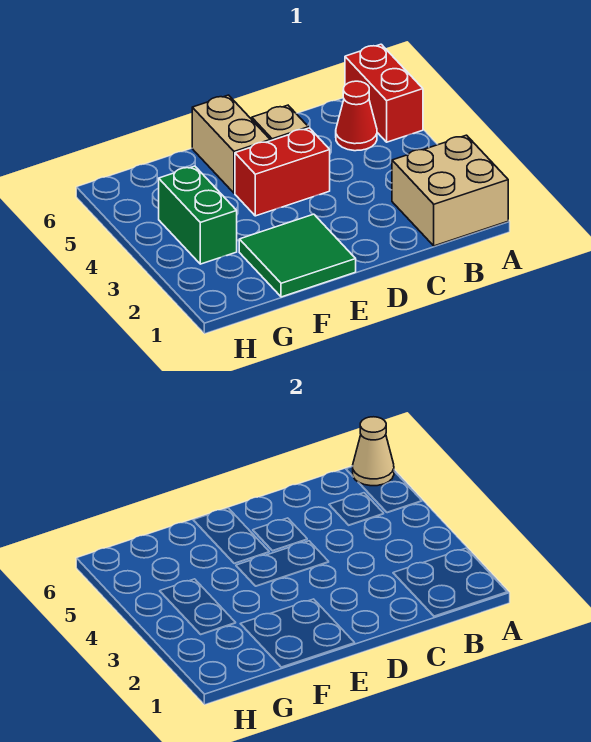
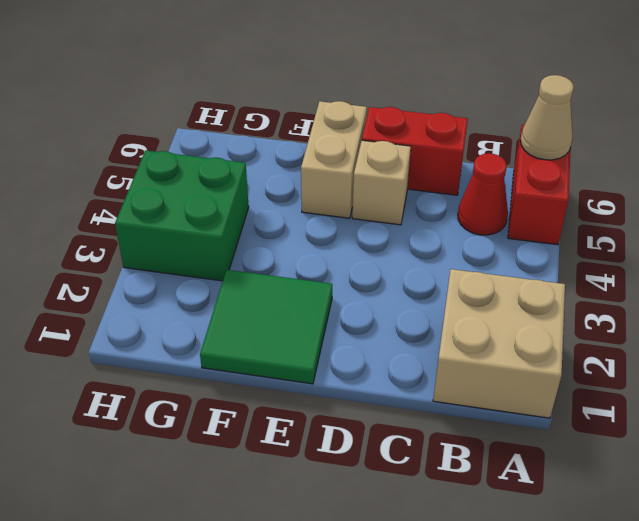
red brick D4:E4 level 1 -> red brick C6:D6 level 1
green brick G3:G4 level 1 -> green brick G3:H4 level 1

